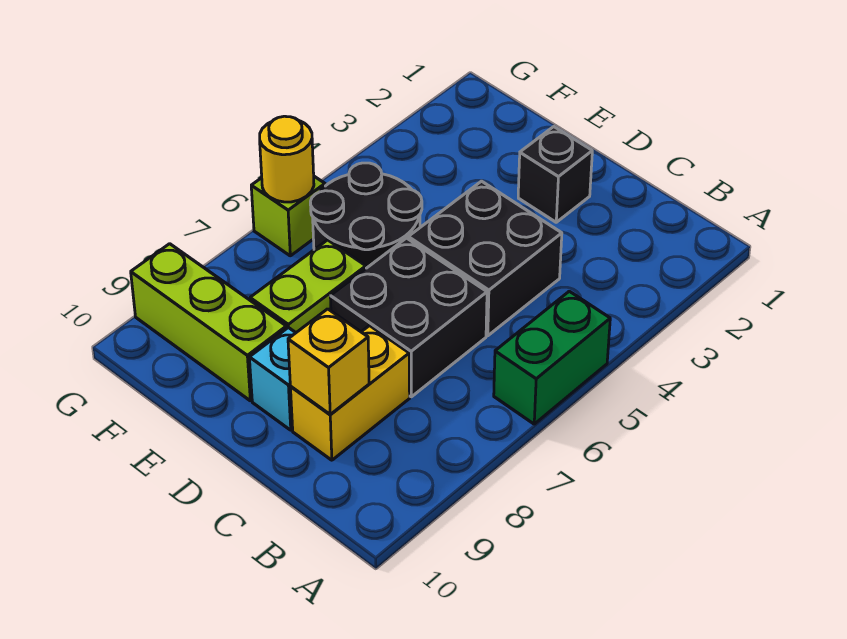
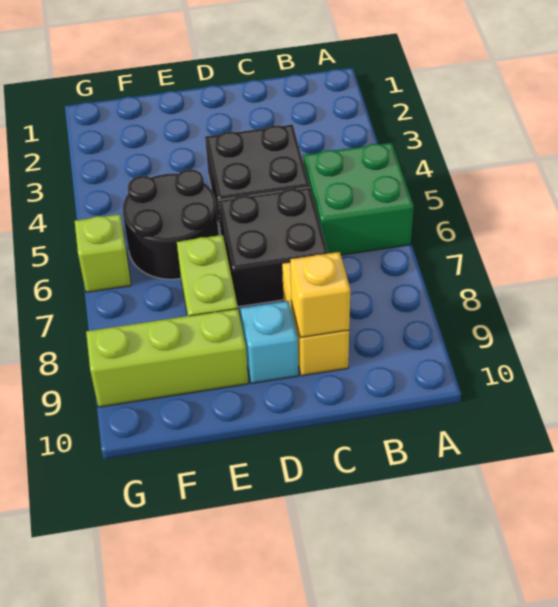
green brick A5:A6 level 1 -> green brick A5:B6 level 1
black brick D2 level 1 -> none
yellow round brick G6 level 2 -> none

